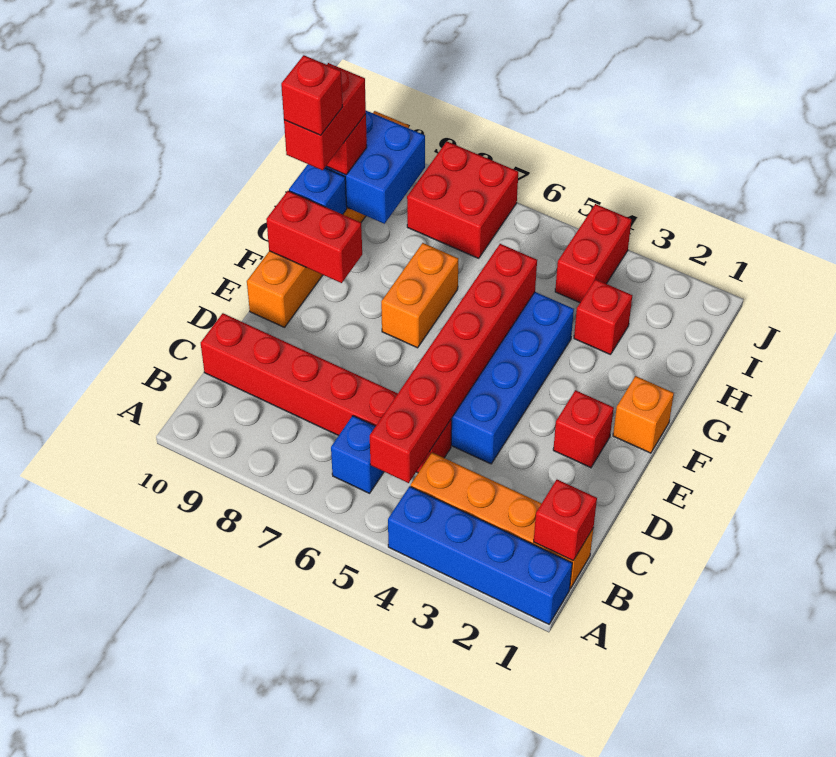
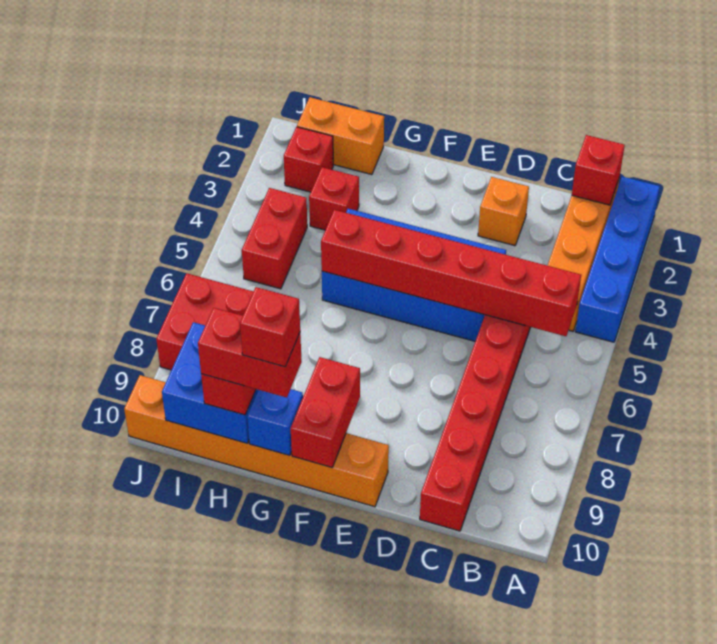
blue brick B6 level 1 -> none
red brick E2 level 1 -> red brick I2 level 1
orange brick F1 level 1 -> orange brick D2 level 1
orange brick F7:G7 level 1 -> orange brick H1:I1 level 1
red brick I4:J4 level 1 -> red brick I4:I5 level 1

